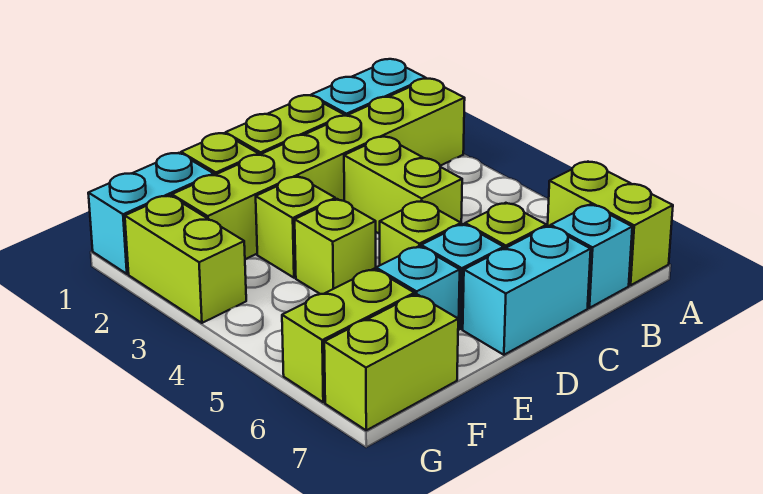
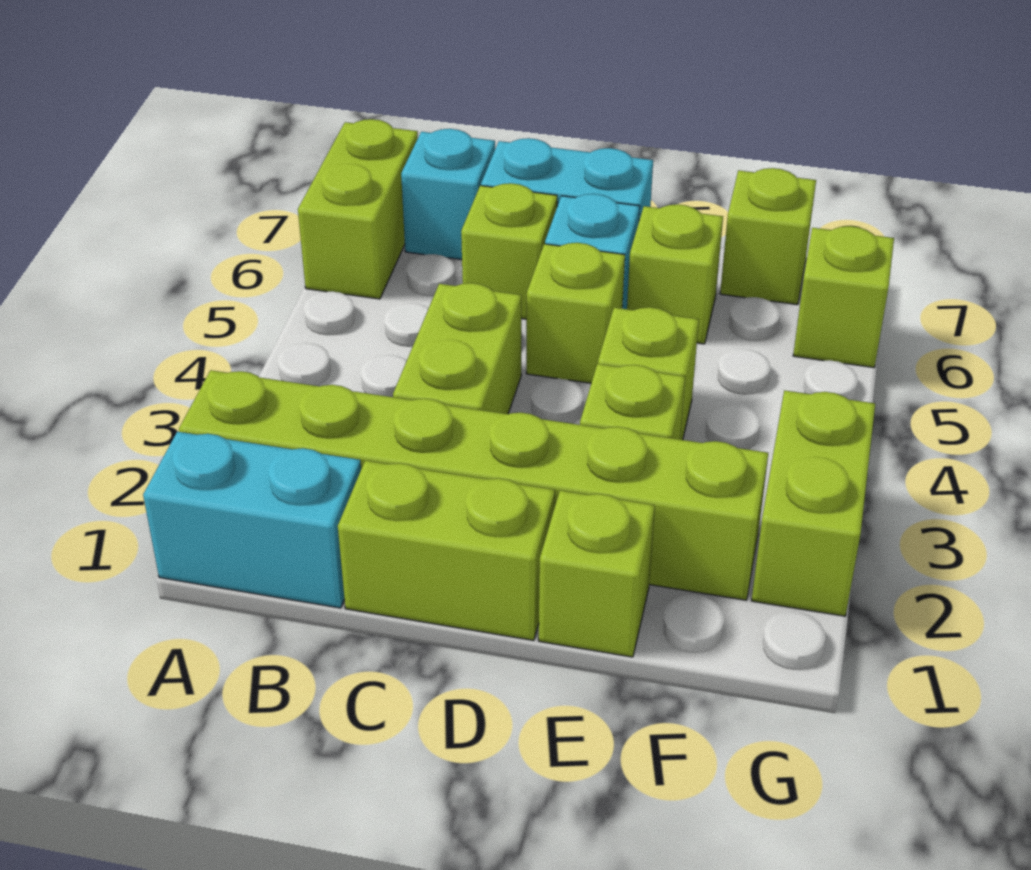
cyan brick E6 level 1 -> lime brick E6 level 1
cyan brick F1:G1 level 1 -> none
lime brick F6:G6 level 1 -> lime brick G6 level 1
lime brick F7:G7 level 1 -> lime brick F7 level 1

